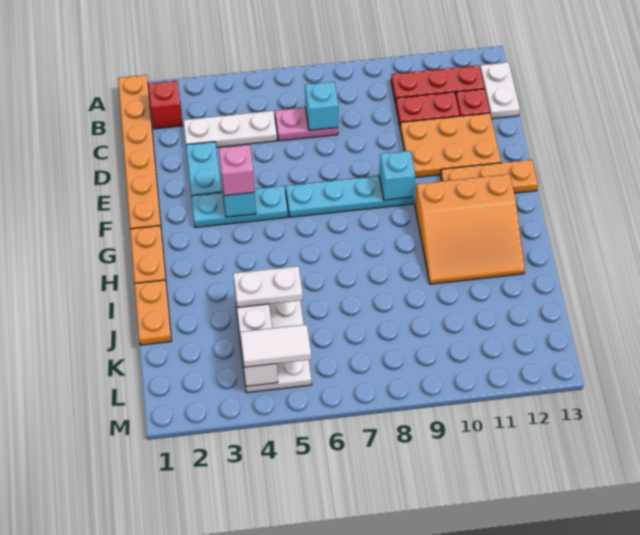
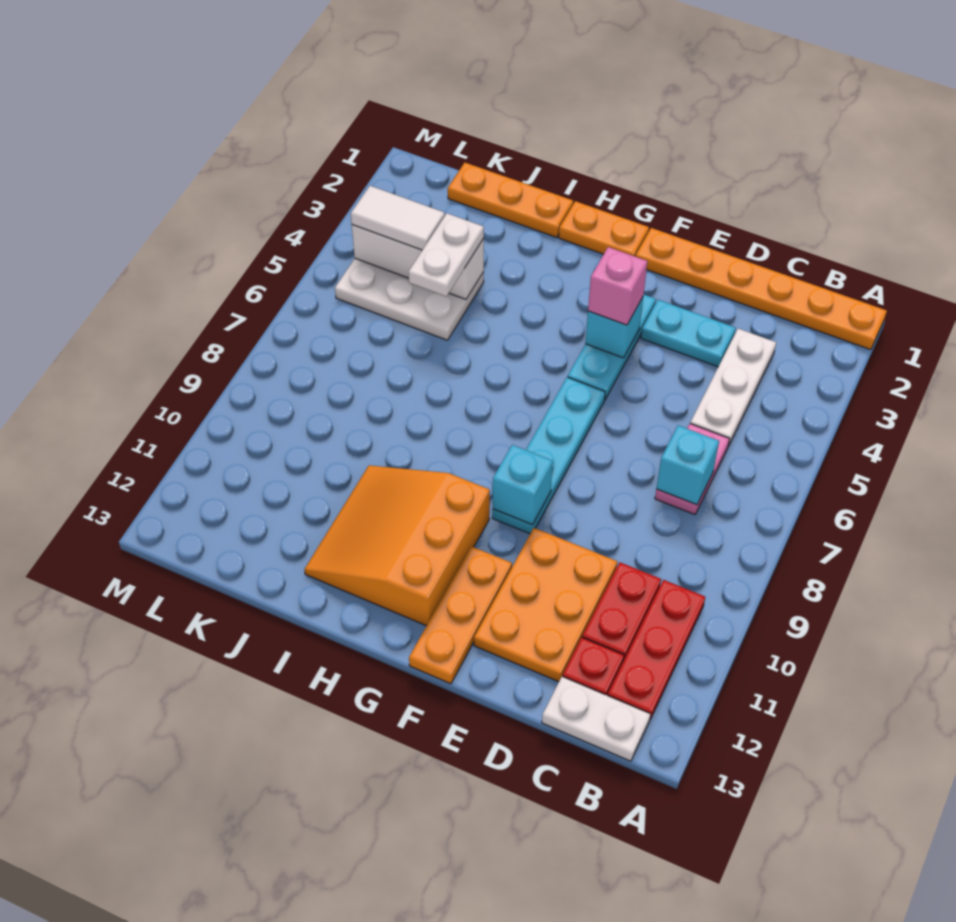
red brick B2 level 1 -> none
orange plate I1:J1 level 1 -> orange plate I1:K1 level 1
white tile L4:L5 level 3 -> white tile K4:L4 level 3

